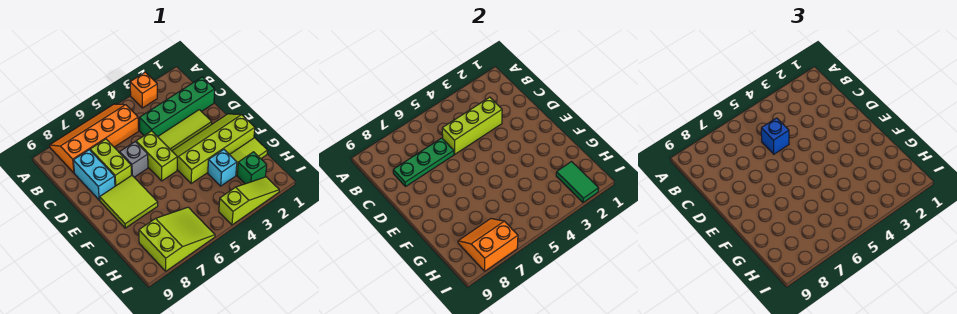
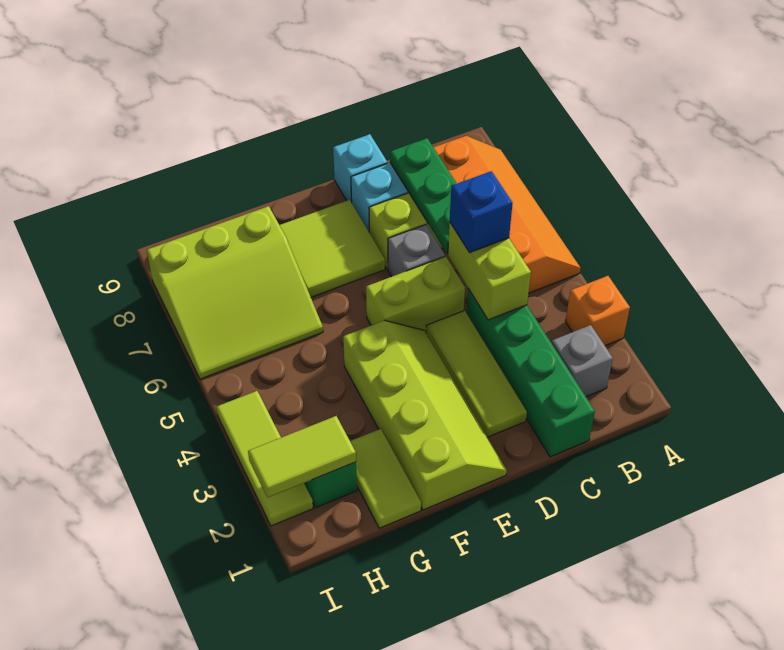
none -> grey brick B2 level 1
lime brick C3:C5 level 2 -> lime brick C4:C5 level 2
cyan brick G3 level 1 -> cyan brick D9 level 1
green tile H2:I2 level 2 -> lime tile H2:I2 level 2
lime slope H6:I8 level 1 top 8 -> lime slope G6:I8 level 1 top 8
orange slope H7:I8 level 2 top I -> none
lime slope I2:I4 level 1 top 4 -> lime tile I2:I4 level 1

